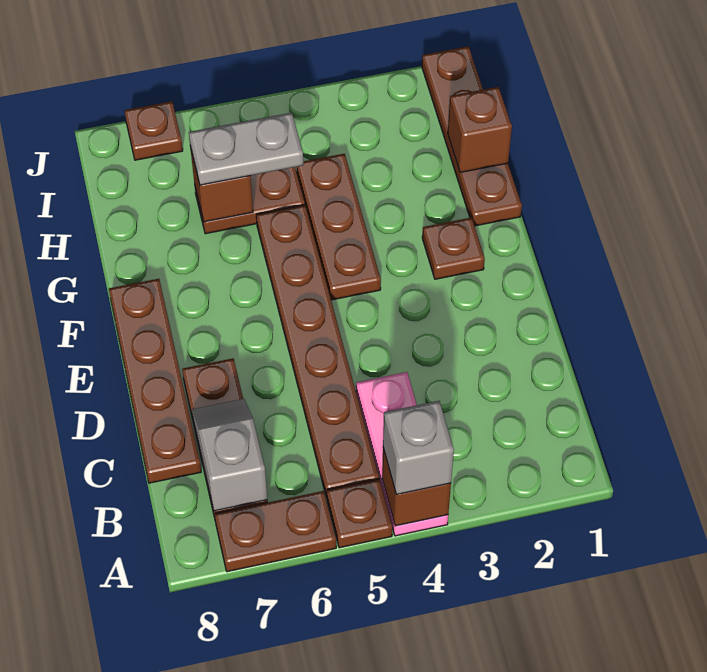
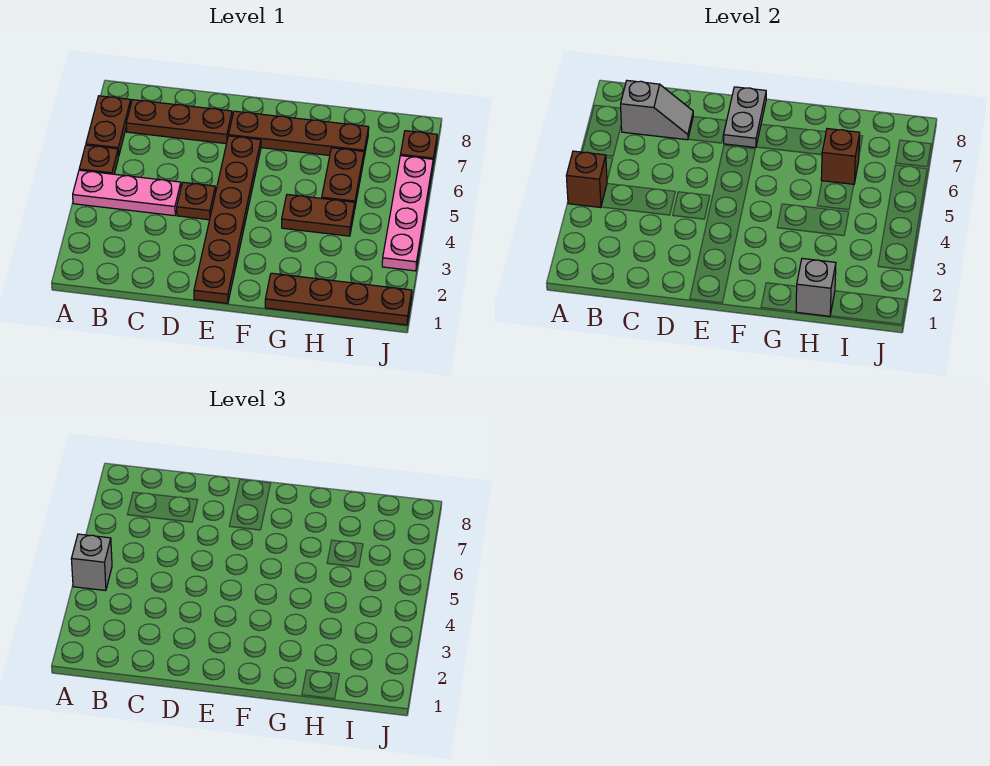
brown plate B5:G5 level 1 -> brown plate E1:E6 level 1
brown plate C8:F8 level 1 -> brown plate E7:H7 level 1
brown plate F2 level 1 -> brown plate D4 level 1
brown plate F4:H4 level 1 -> brown plate G4:H4 level 1
brown brick H1 level 2 -> grey brick H1 level 2
grey plate H5:H6 level 3 -> grey plate E7:E8 level 2
none -> pink plate J3:J6 level 1

